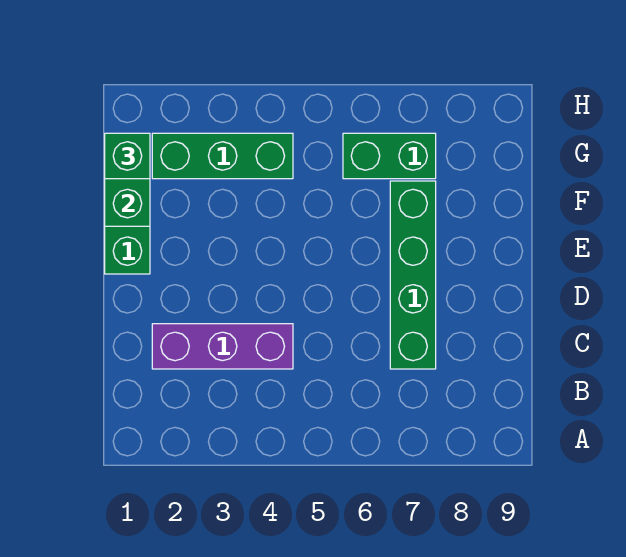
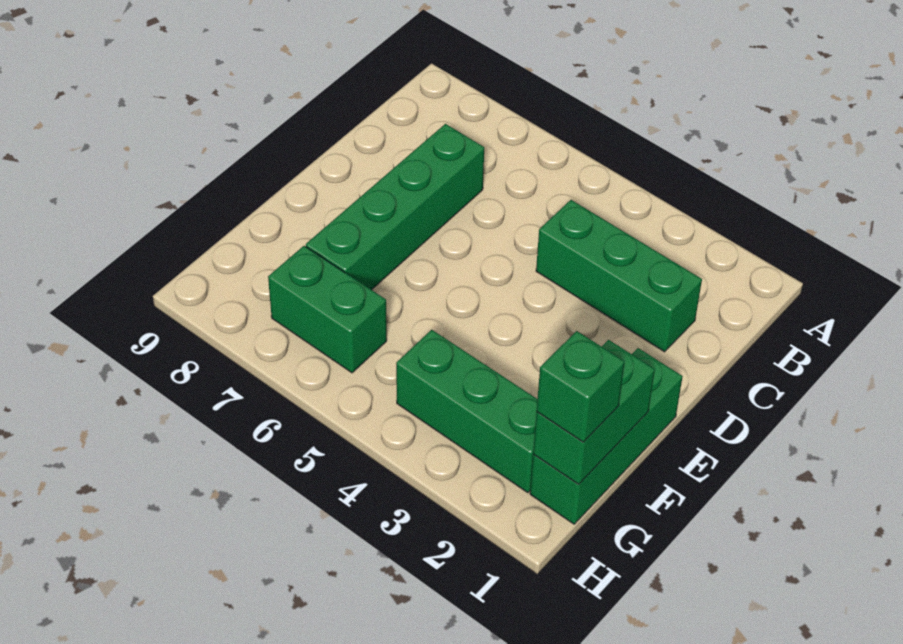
purple brick C2:C4 level 1 -> green brick C2:C4 level 1

